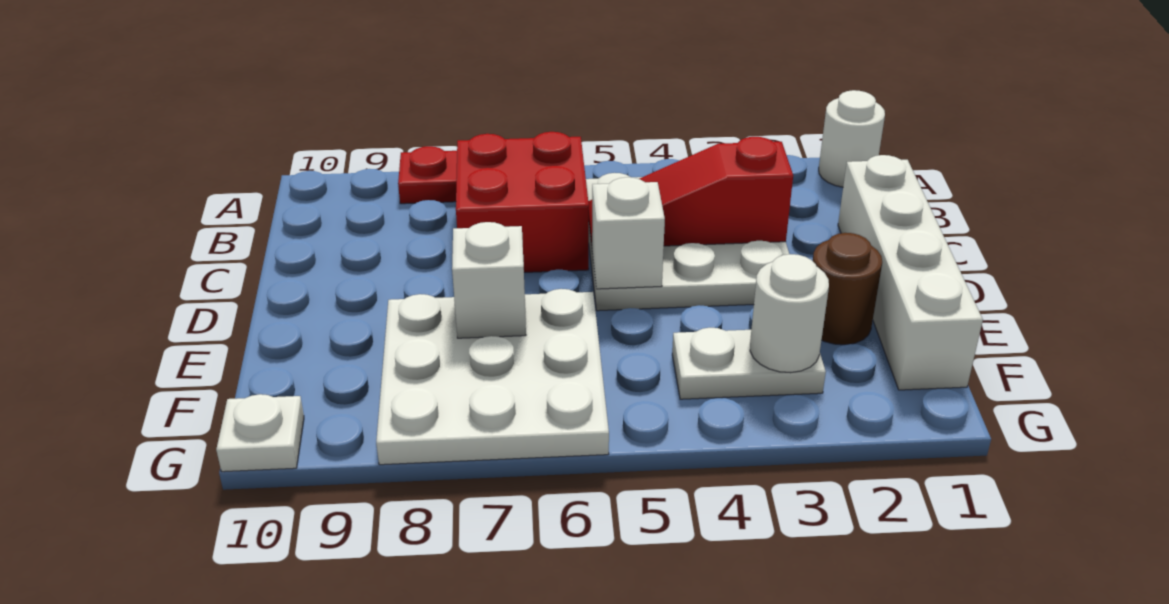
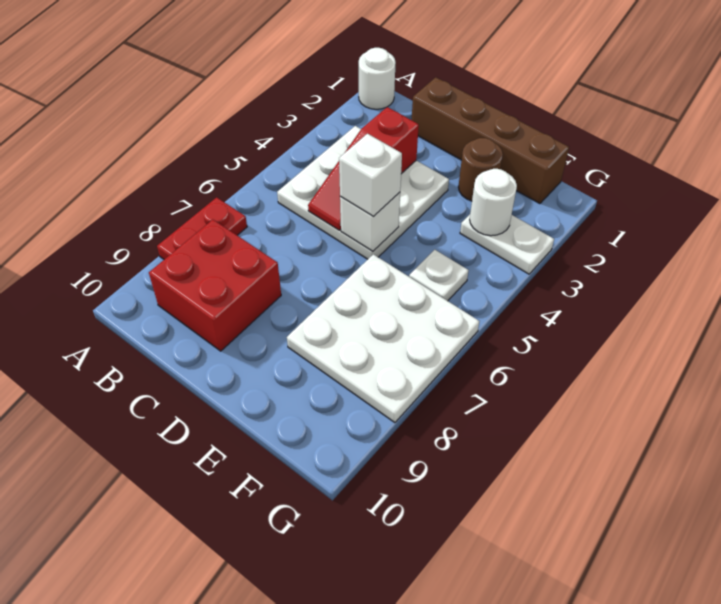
red brick B6:C7 level 1 -> red brick B8:C9 level 1
white brick C1:F1 level 1 -> brown brick C1:F1 level 1
white brick E7 level 2 -> white brick D5 level 3
white plate F3:F4 level 1 -> white plate F3:G3 level 1
white plate G10 level 1 -> white plate F5 level 1

